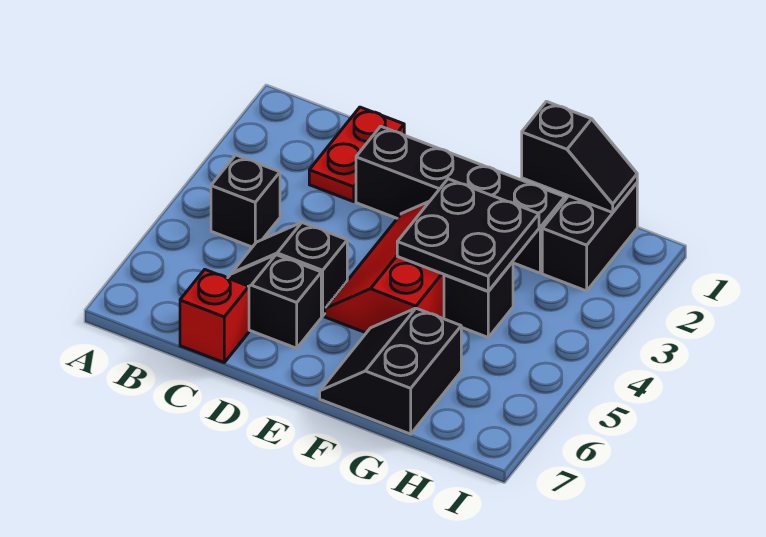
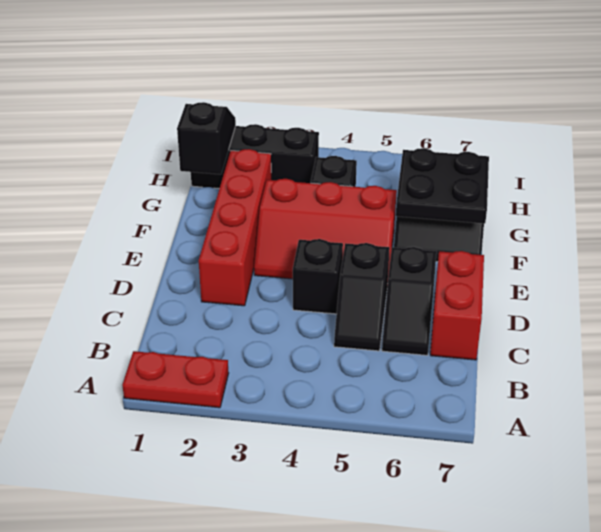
black brick B4 level 1 -> black brick D4 level 1
red plate C1:C2 level 1 -> red plate A1:A2 level 1
red brick C7 level 1 -> red brick C7:D7 level 1
black brick D2:G2 level 1 -> red brick D2:G2 level 1
black plate F3:G4 level 2 -> black plate F6:G7 level 2
black brick H1:H2 level 1 -> black brick H1:H3 level 1

